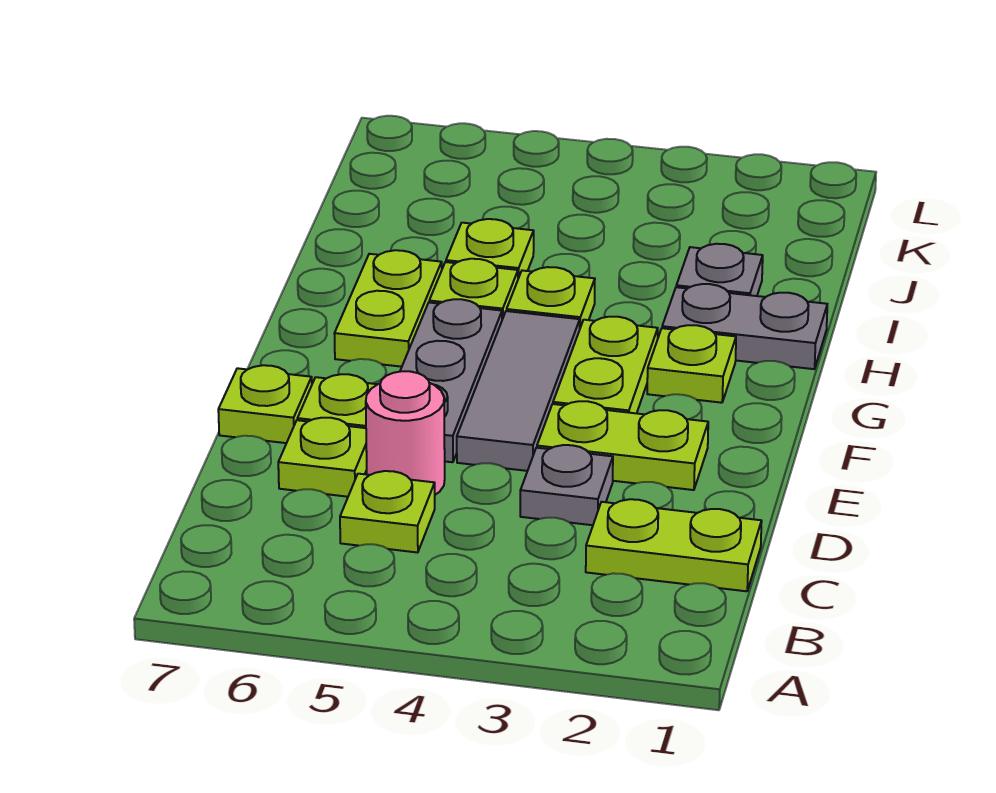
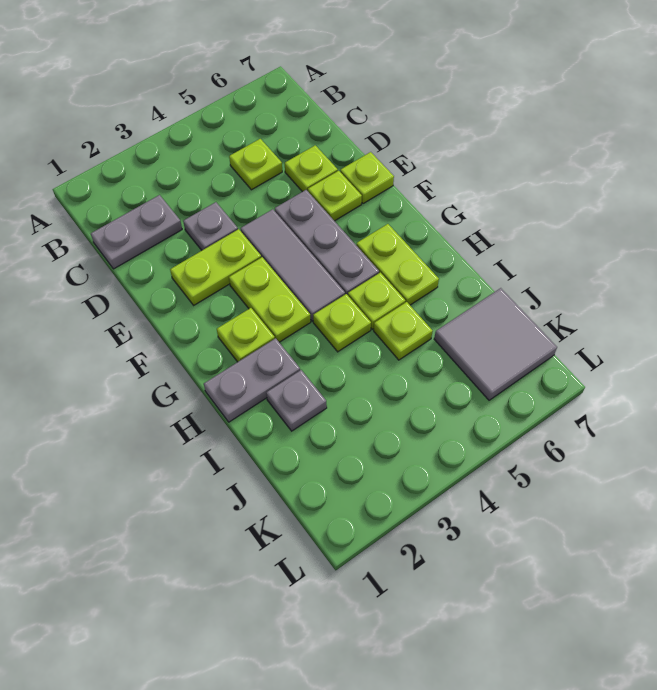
lime plate C1:C2 level 1 -> grey plate C1:C2 level 1
pink round brick D5 level 1 -> none
none -> grey tile J6:K7 level 1

